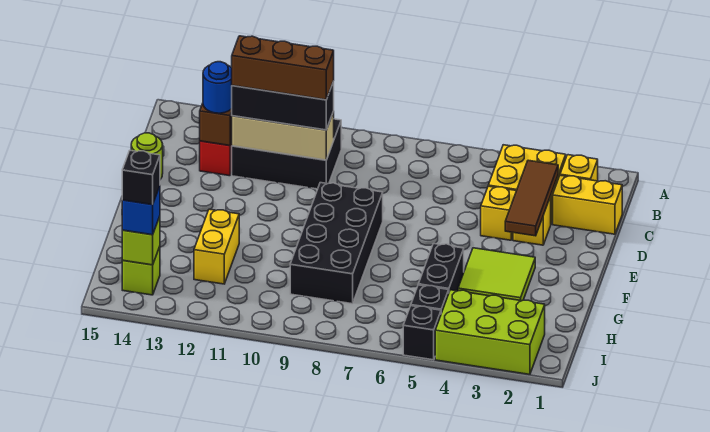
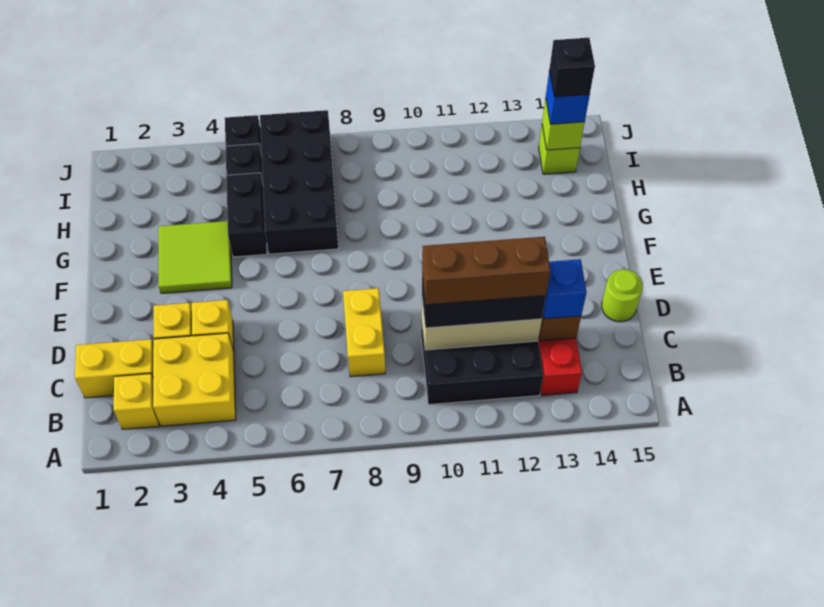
brown tile C3:E3 level 2 -> none
blue round brick C13 level 3 -> blue brick C13 level 3
black brick E8:H9 level 1 -> black brick G6:J7 level 1
yellow brick G12:H12 level 1 -> yellow brick C8:D8 level 1
lime brick I2:J4 level 1 -> none

